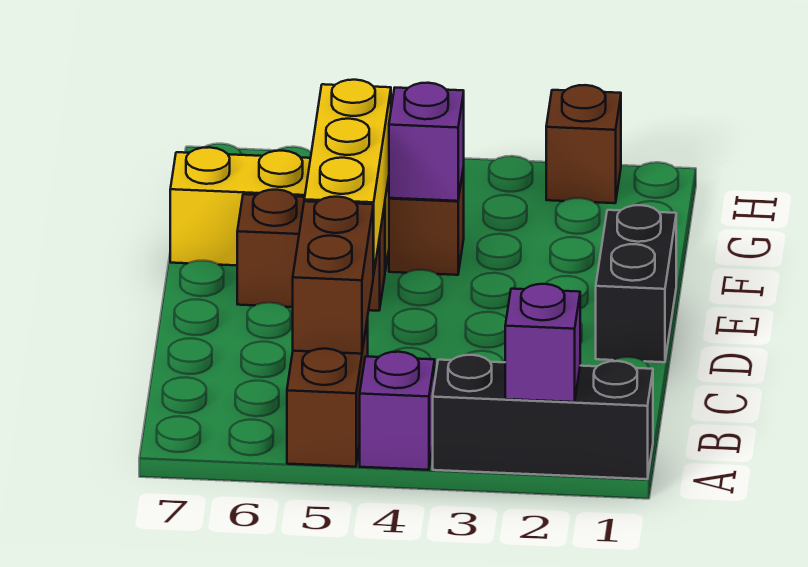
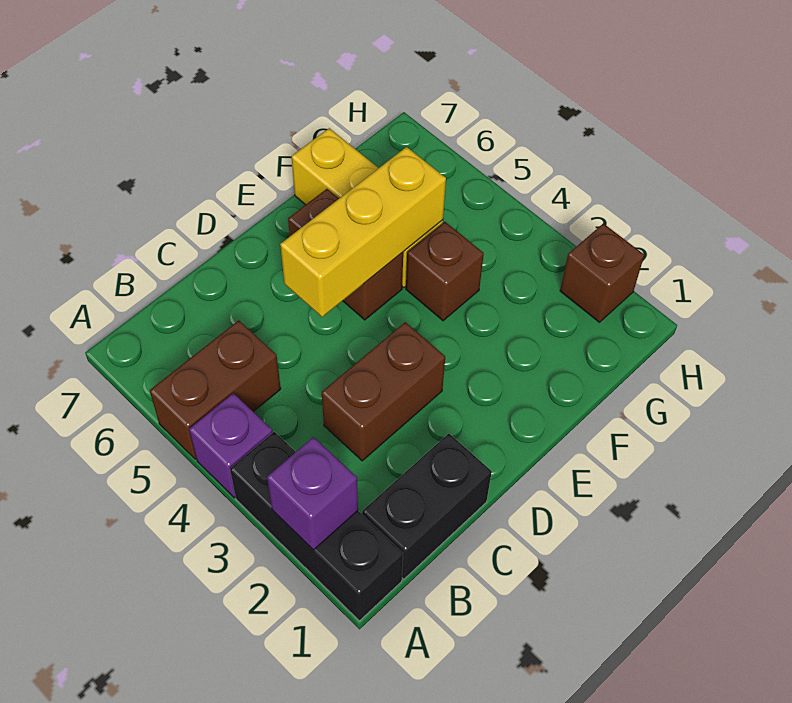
brown brick B5:C5 level 2 -> brown brick C3:D3 level 1
black brick D1:E1 level 1 -> black brick B1:C1 level 1
purple brick F4 level 2 -> none

